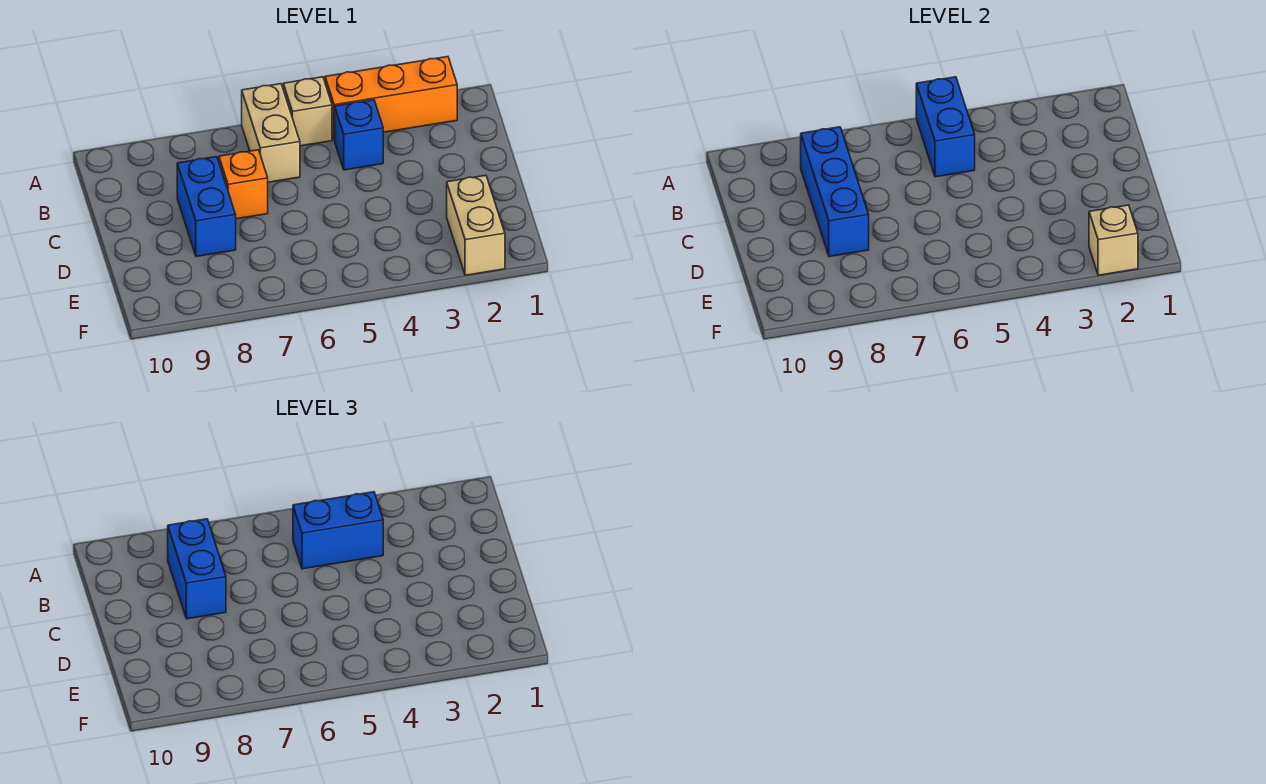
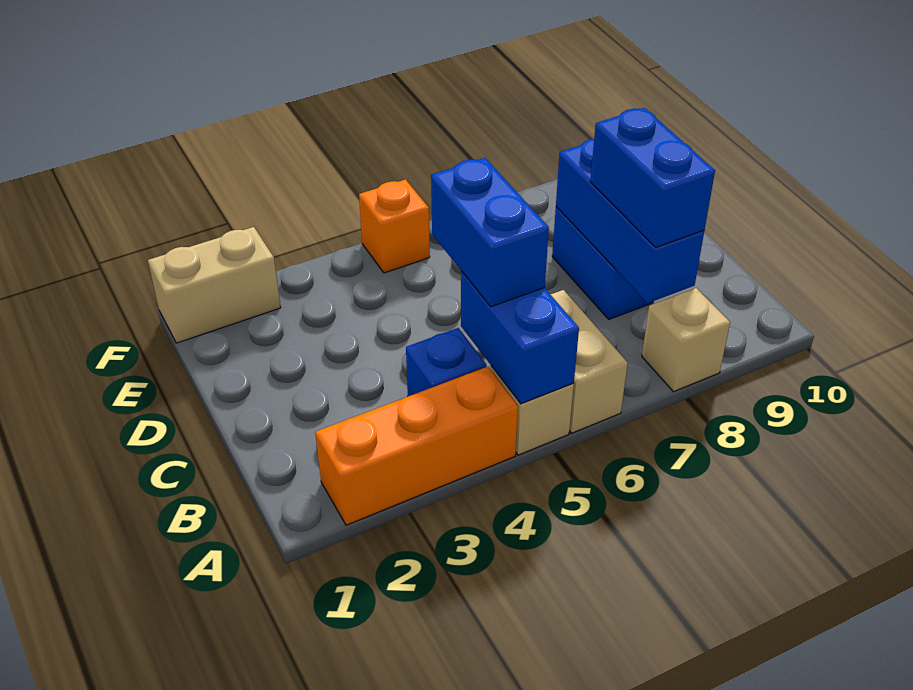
blue brick B4:B5 level 3 -> blue brick B5:C5 level 3
orange brick C7 level 1 -> orange brick F5 level 1
tan brick E2:F2 level 1 -> tan brick F1:F2 level 1
tan brick F2 level 2 -> tan brick A8 level 1

